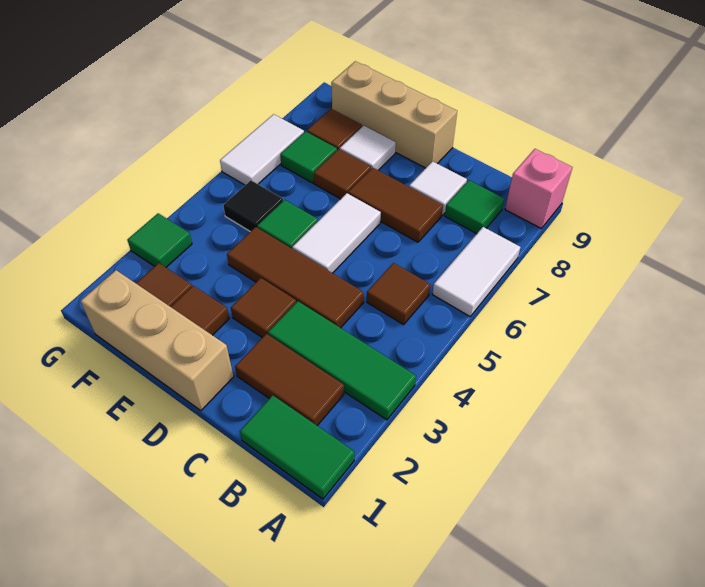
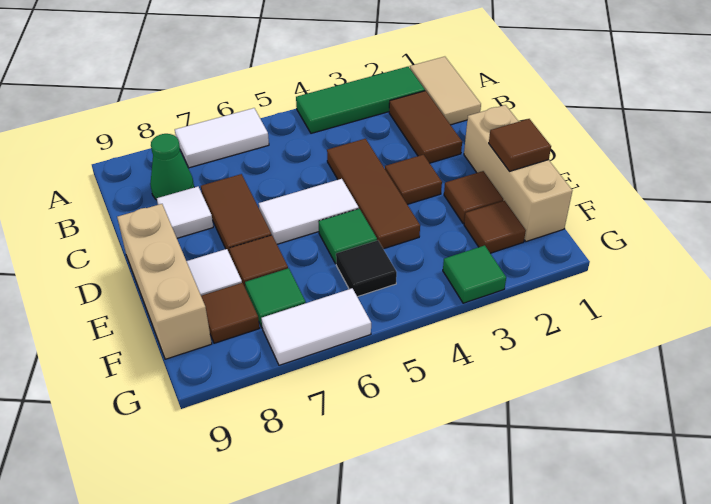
green tile A1:B1 level 1 -> tan tile A1:B1 level 1
green tile A3:C3 level 1 -> green tile A2:A4 level 1
pink brick A9 level 1 -> none
brown tile B5 level 1 -> brown tile E1 level 2
green tile B8 level 1 -> green cone B8 level 1

